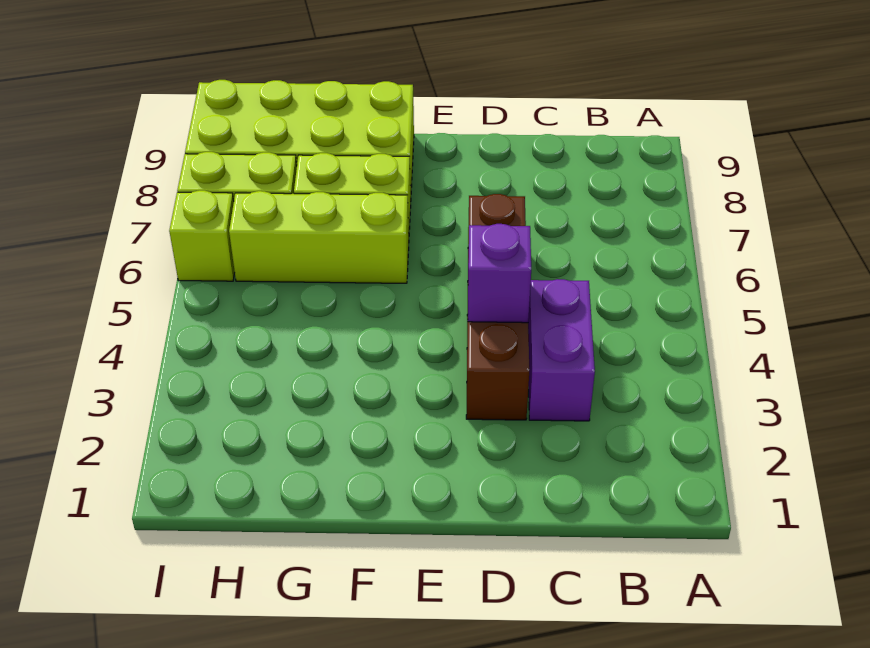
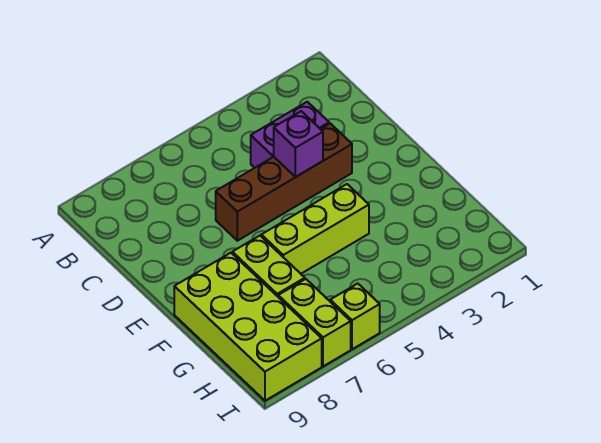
lime brick F6:H6 level 1 -> lime brick F4:F6 level 1

